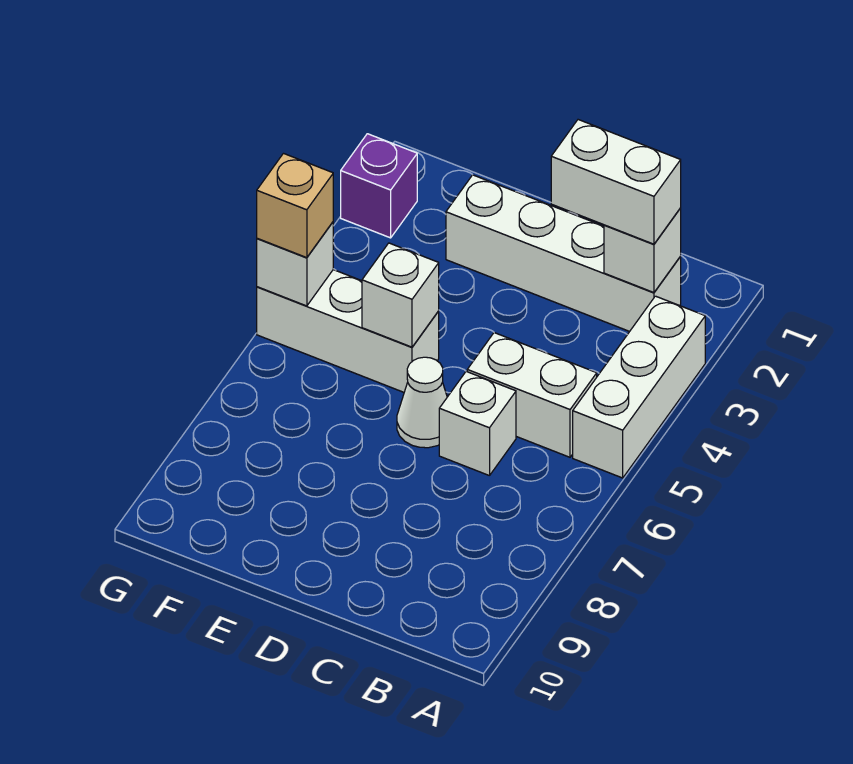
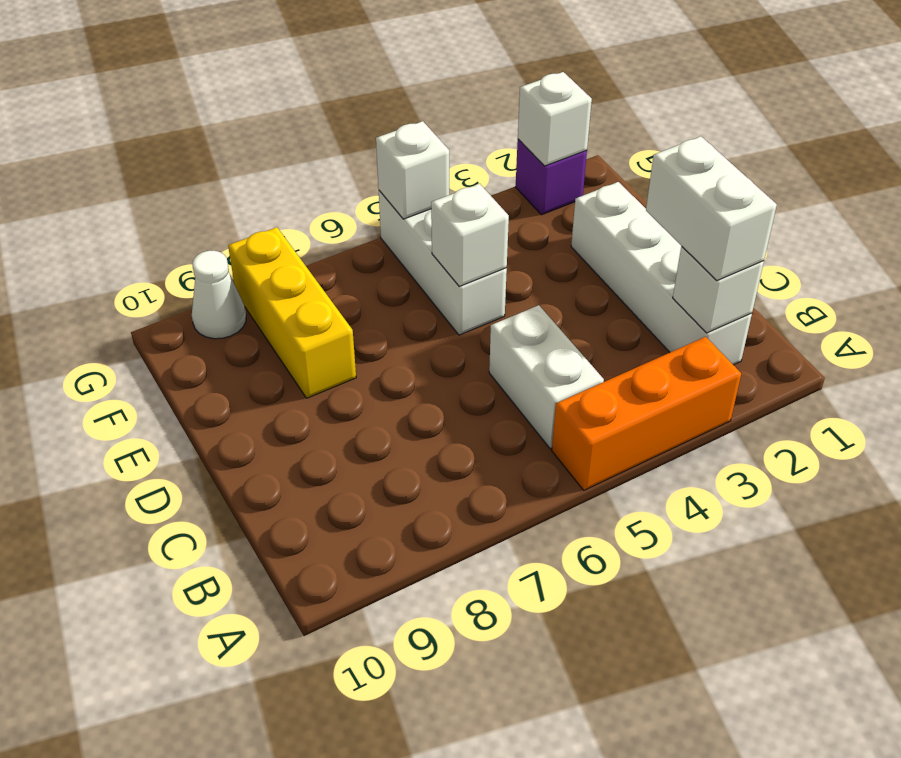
white brick A3:A5 level 1 -> orange brick A3:A5 level 1
white brick C6 level 1 -> white brick G2 level 2
white cone D6 level 1 -> white cone G9 level 1
none -> yellow brick E8:G8 level 1
tan brick G5 level 3 -> none

